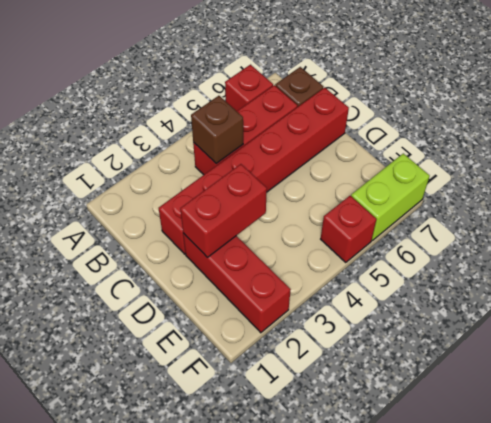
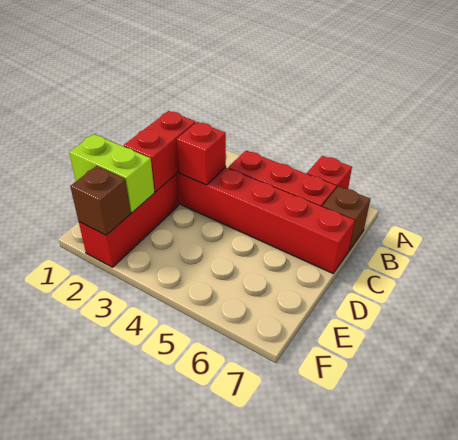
brown brick B4 level 2 -> brown brick F2 level 2
red brick D2:D3 level 2 -> red brick C2:D2 level 2
red brick F5 level 1 -> red brick C3 level 2
lime brick F6:F7 level 1 -> lime brick E1:E2 level 2

